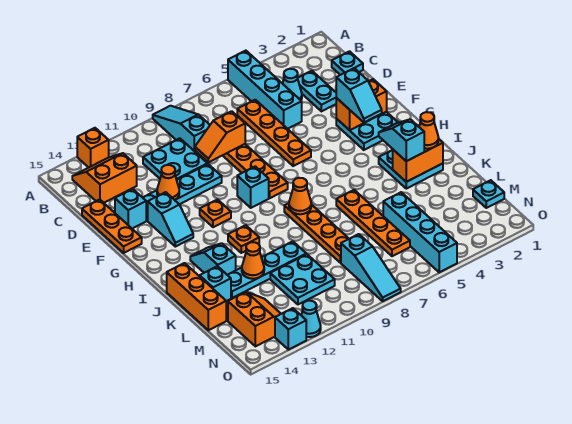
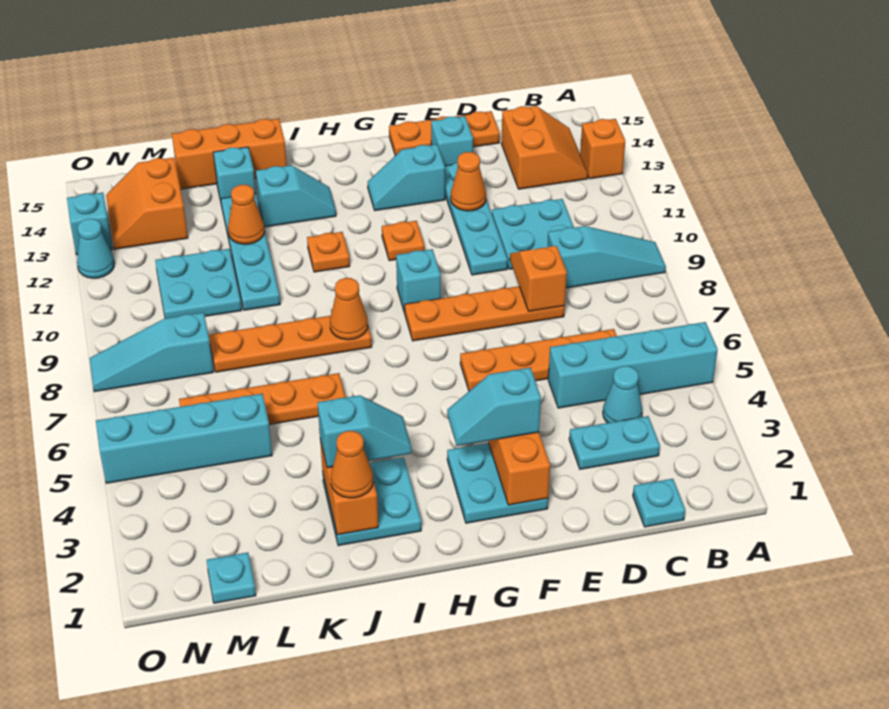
orange slope M13:N14 level 1 top 14 -> orange slope M13:N14 level 1 top M

